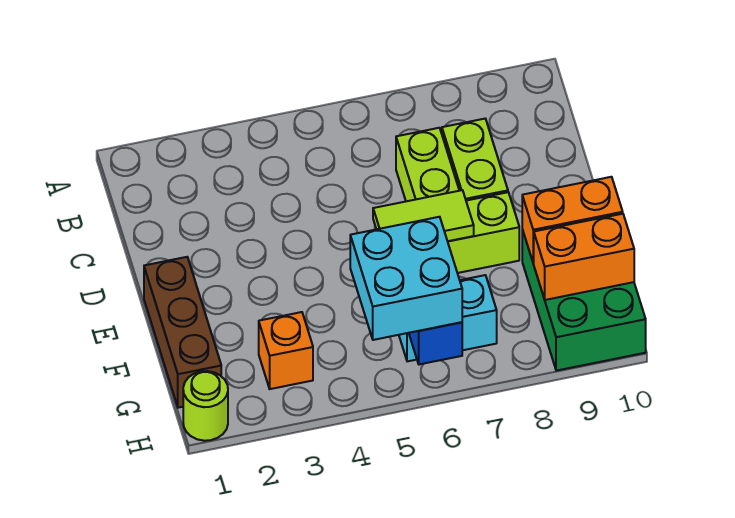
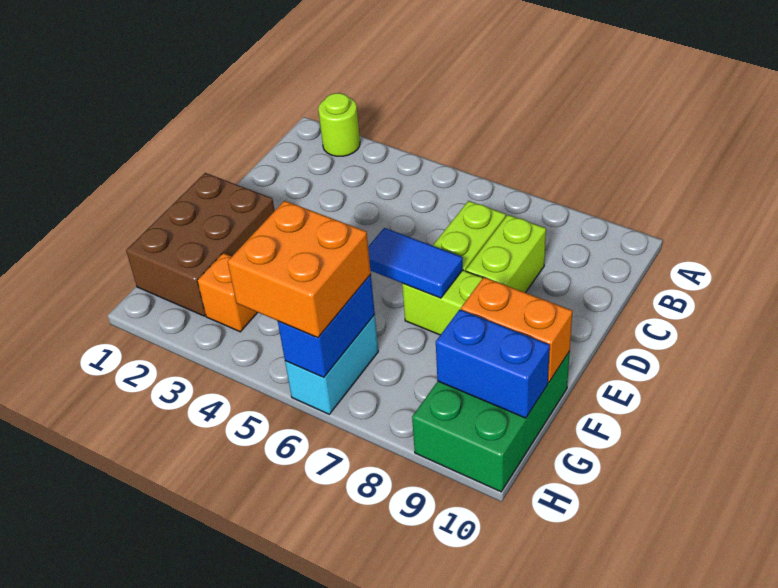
brown brick E1:G1 level 1 -> brown brick E1:G2 level 1
lime tile E6:E7 level 2 -> blue tile E6:E7 level 2
cyan brick G5:H6 level 3 -> orange brick G5:H6 level 3
cyan brick G6:G7 level 1 -> cyan brick G6:H6 level 1
orange brick G9:G10 level 2 -> blue brick G9:G10 level 2
lime round brick H1 level 1 -> lime round brick A2 level 1

